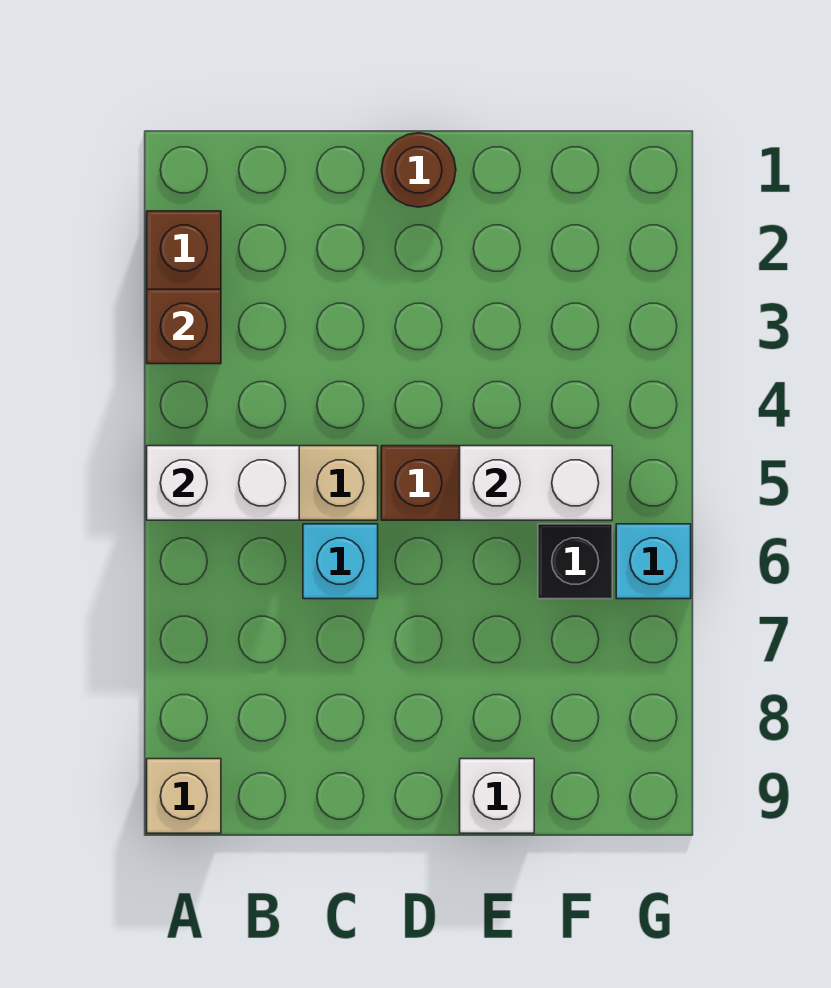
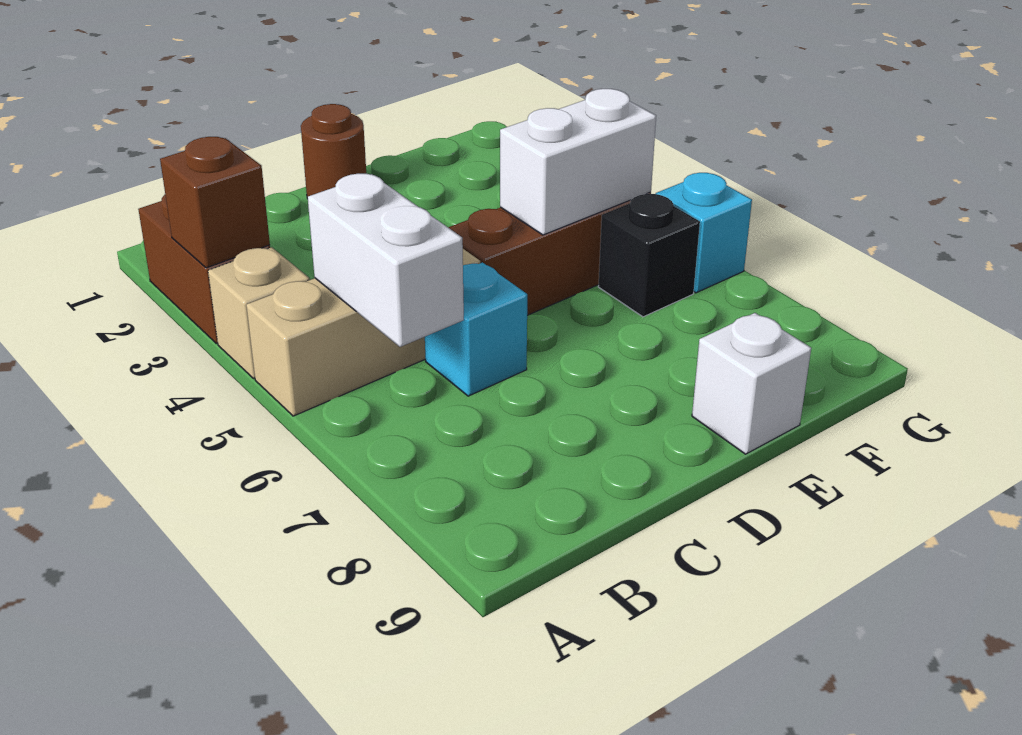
white brick A5:B5 level 2 -> white brick B5:B6 level 2
tan brick A9 level 1 -> tan brick A4 level 1

